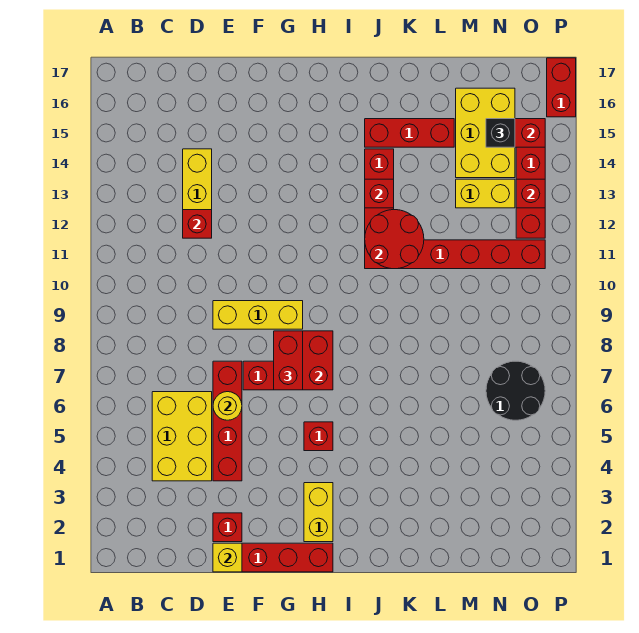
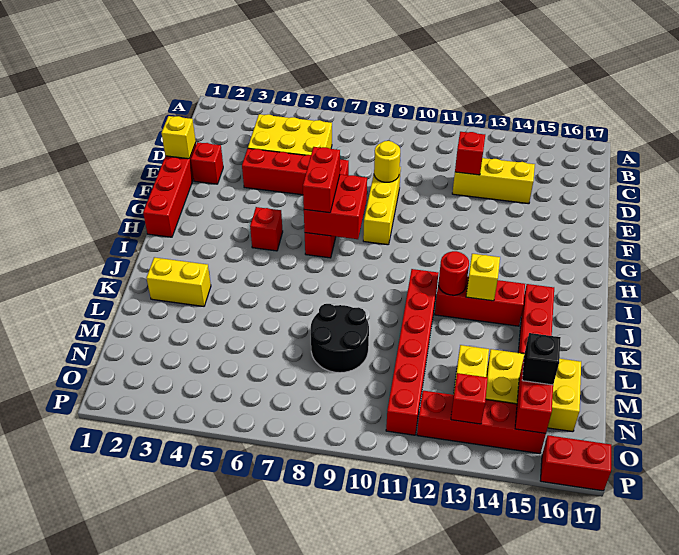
yellow round brick E6 level 2 -> yellow round brick E9 level 2
red brick G7:G8 level 3 -> red brick G7:H7 level 3
yellow brick H2:H3 level 1 -> yellow brick K2:K3 level 1
red round brick J11:K12 level 2 -> red round brick J12 level 2
red brick J13 level 2 -> yellow brick J13 level 2
black round brick N6:O7 level 1 -> black round brick L8:M9 level 1

